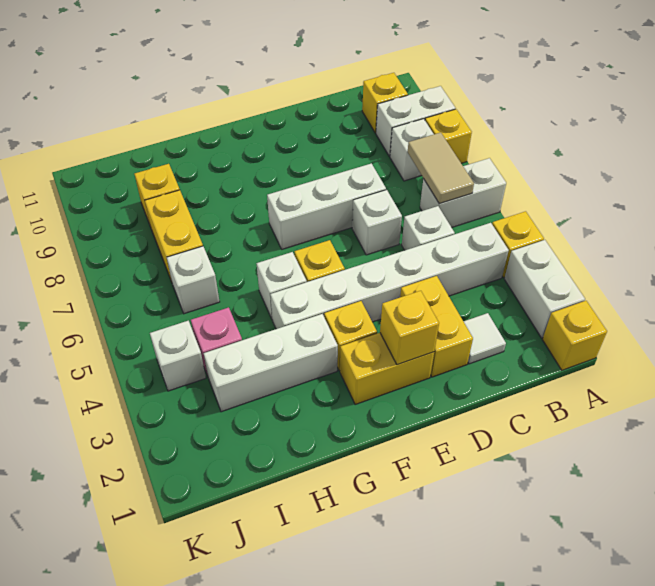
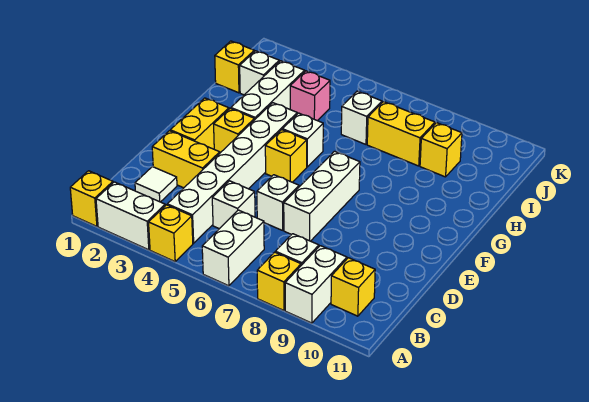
tan tile B6:B7 level 2 -> none
yellow brick E2 level 2 -> yellow brick I1 level 1
white brick J4 level 1 -> white brick I2 level 1

